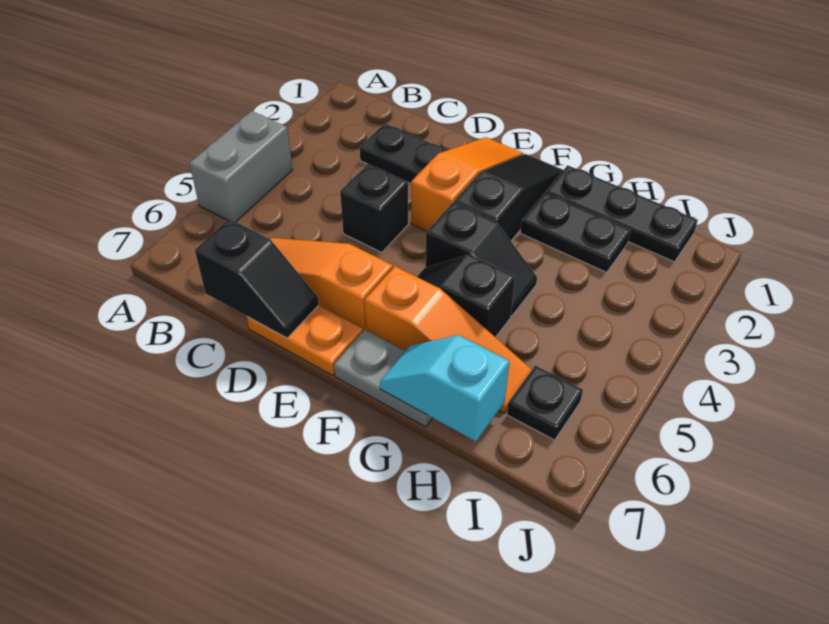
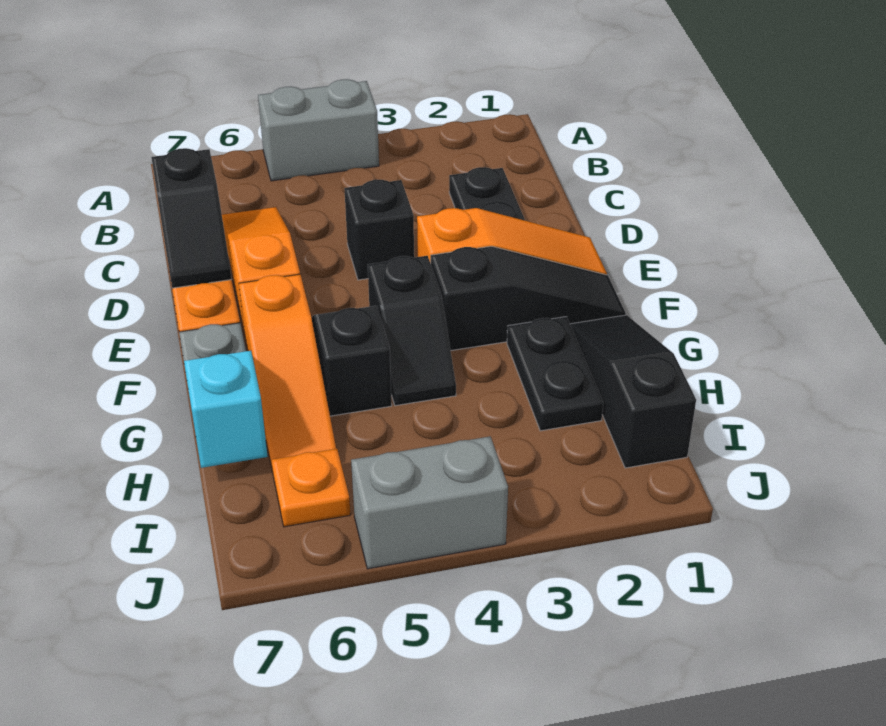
black plate G1:I1 level 1 -> black slope G1:I1 level 1 top I
black plate I6 level 1 -> orange plate I6 level 1
none -> grey brick J4:J5 level 1

